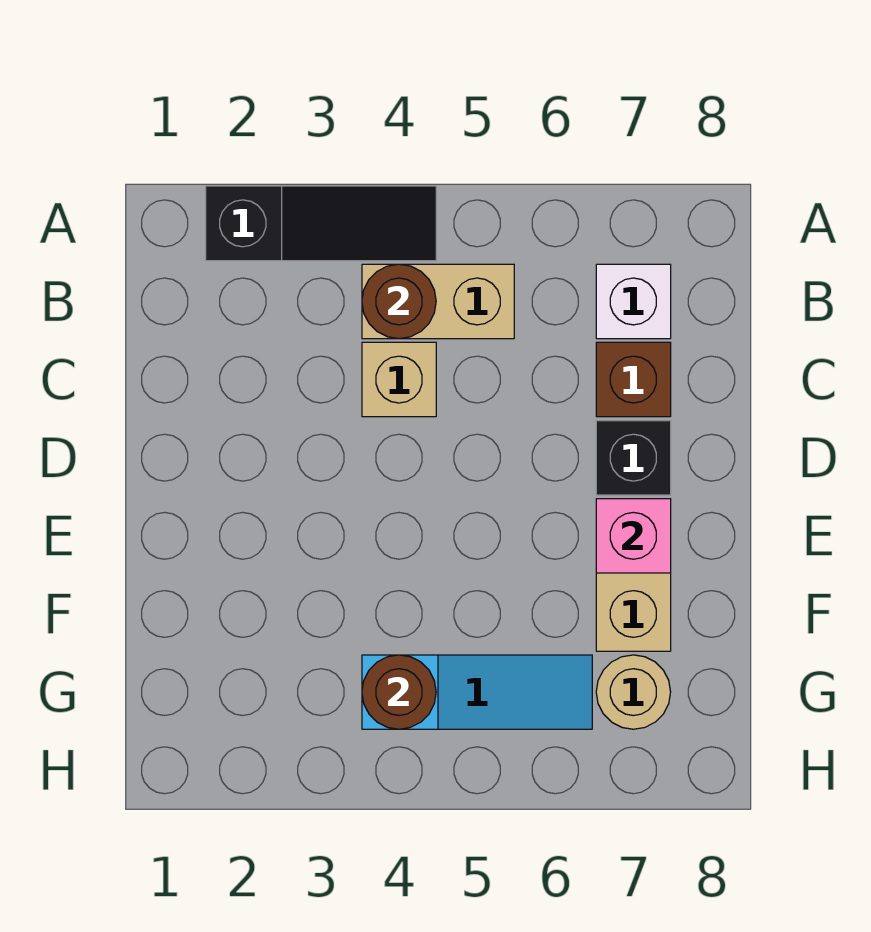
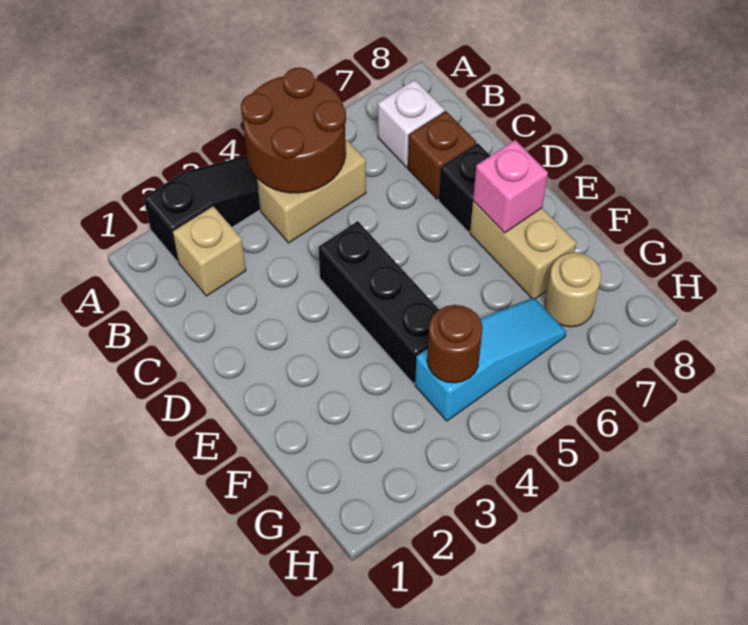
brown round brick B4 level 2 -> brown round brick A4:B5 level 2
tan brick C4 level 1 -> tan brick B2 level 1
none -> black brick D4:F4 level 1

